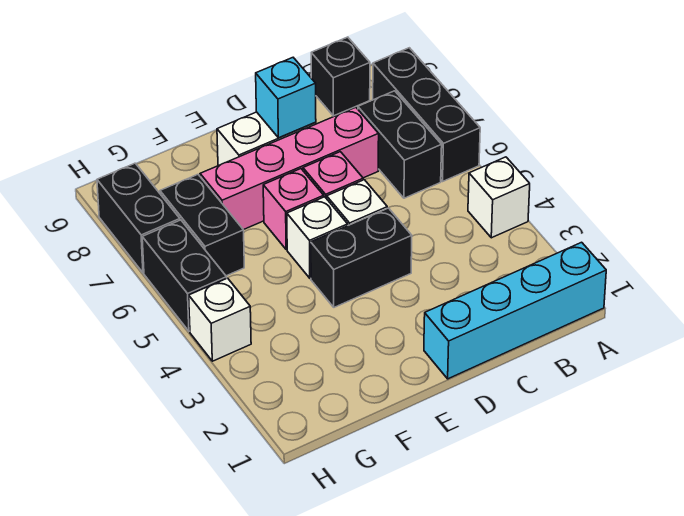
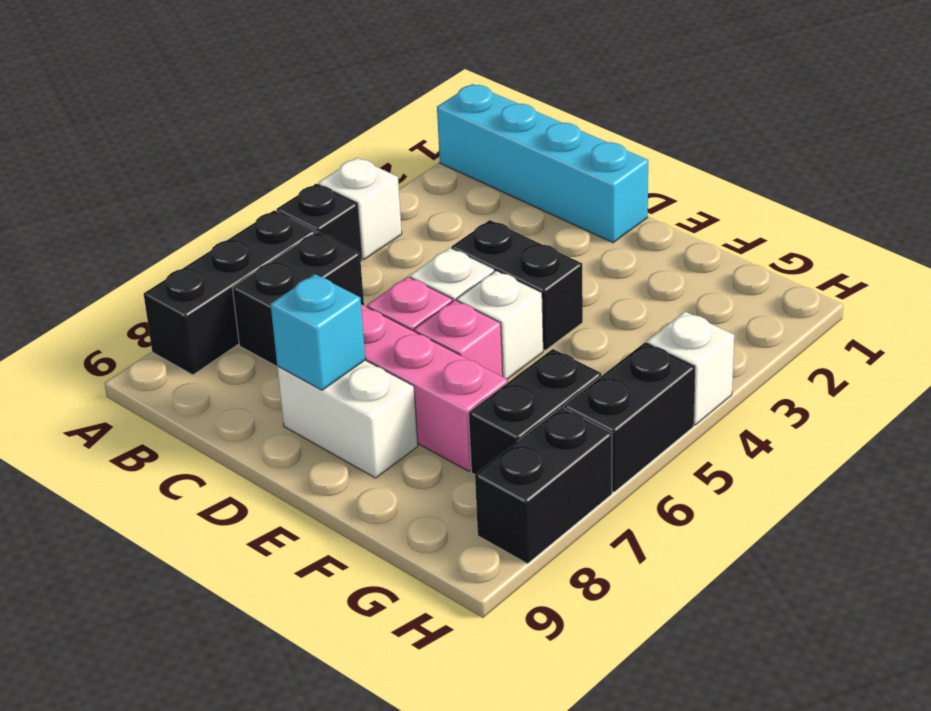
black brick B9 level 1 -> black brick A5 level 1

